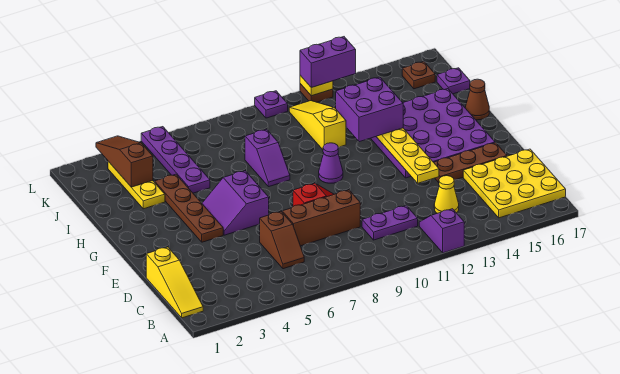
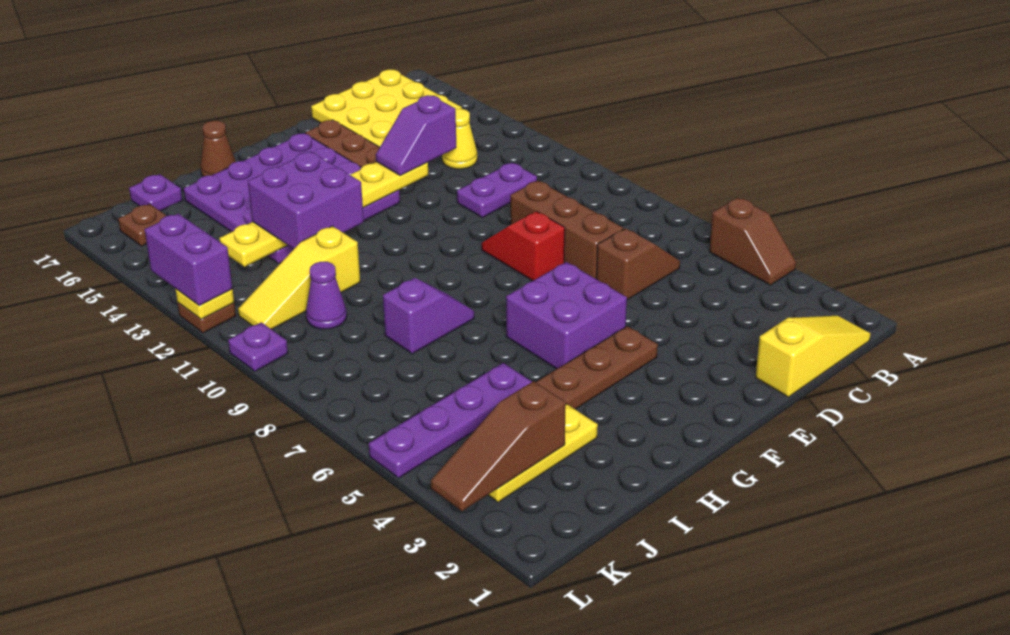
none -> brown slope A4:A5 level 1 top 5
purple slope A12:B12 level 1 top A -> purple slope D13:E13 level 3 top D
purple plate C10:C11 level 1 -> purple plate C11:D11 level 1
purple slope F5:G6 level 1 top 6 -> purple brick F5:G6 level 1
purple cone G10 level 1 -> purple cone J10 level 1

